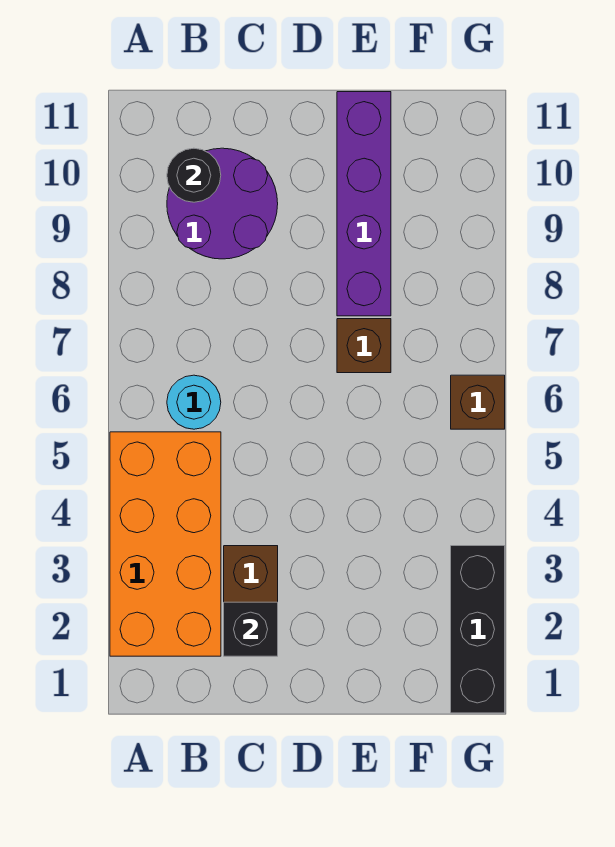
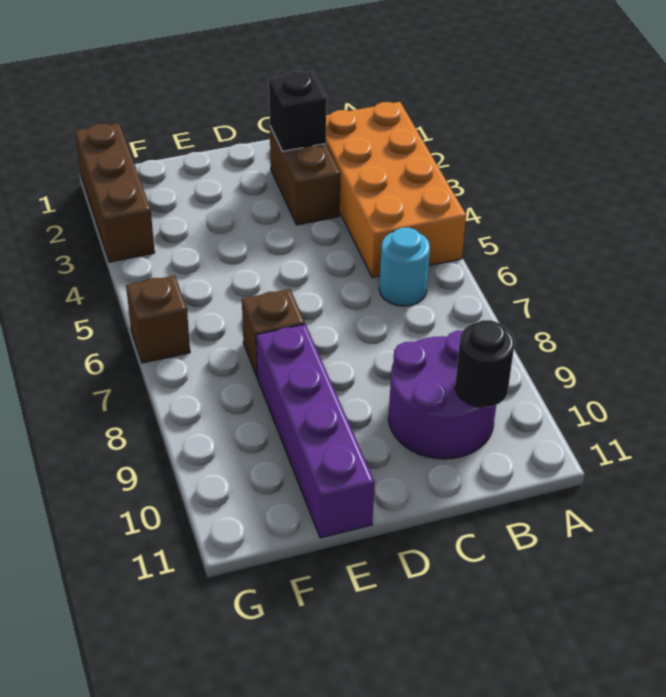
black brick G1:G3 level 1 -> brown brick G1:G3 level 1

